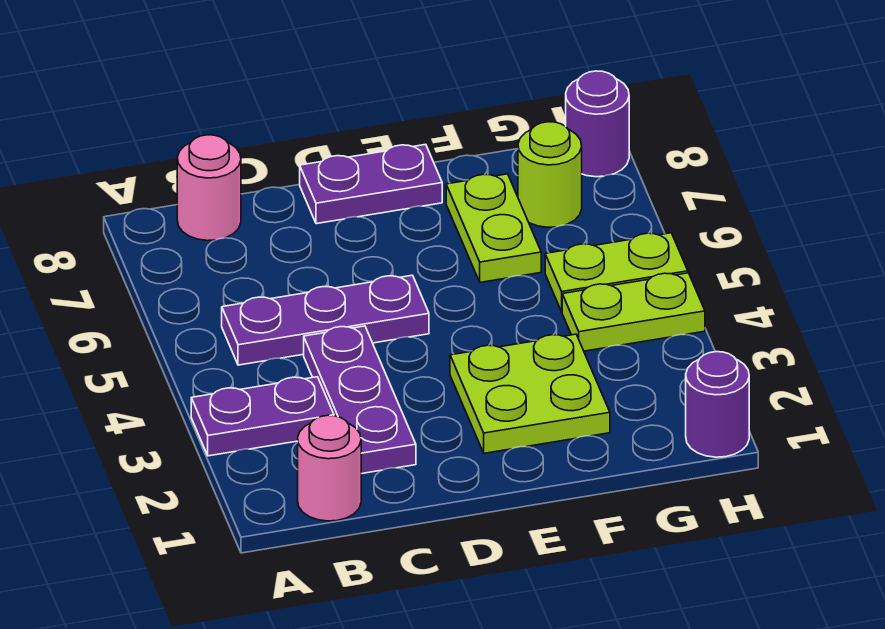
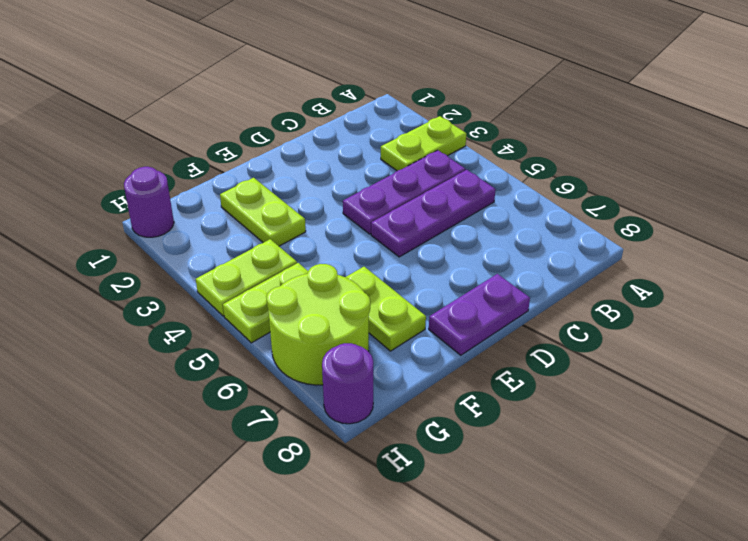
purple plate A3:B3 level 1 -> lime plate A3:B3 level 1
pink round brick B1 level 1 -> none
pink round brick B8 level 1 -> none
purple plate C2:C4 level 1 -> purple plate B4:D4 level 1
lime plate E2:F3 level 1 -> lime plate F2:F3 level 1
lime round brick G7 level 1 -> lime round brick G6:H7 level 1

